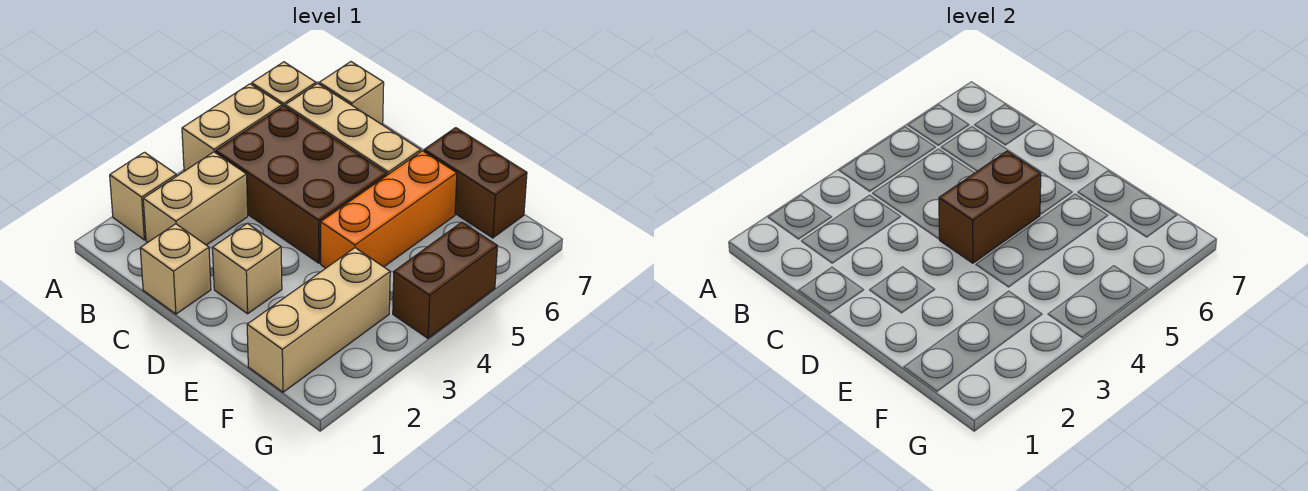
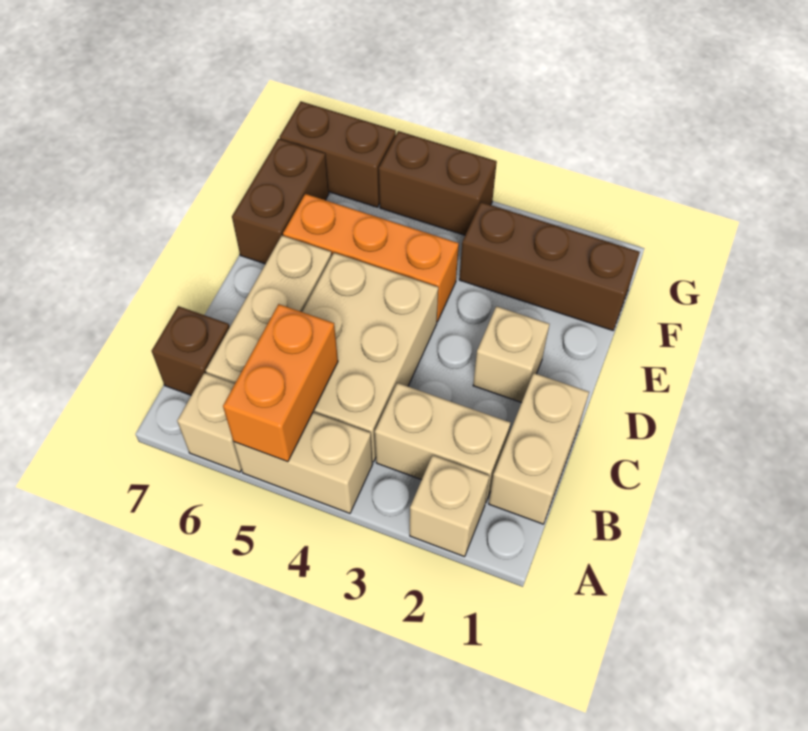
none -> orange brick A5:B5 level 2
brown brick B4:D5 level 1 -> tan brick B4:D5 level 1
tan brick B7 level 1 -> brown brick B7 level 1
tan brick C1 level 1 -> tan brick B1:C1 level 1
brown brick D4:D5 level 2 -> brown brick G6:G7 level 1
tan brick F1:F3 level 1 -> brown brick F1:F3 level 1

